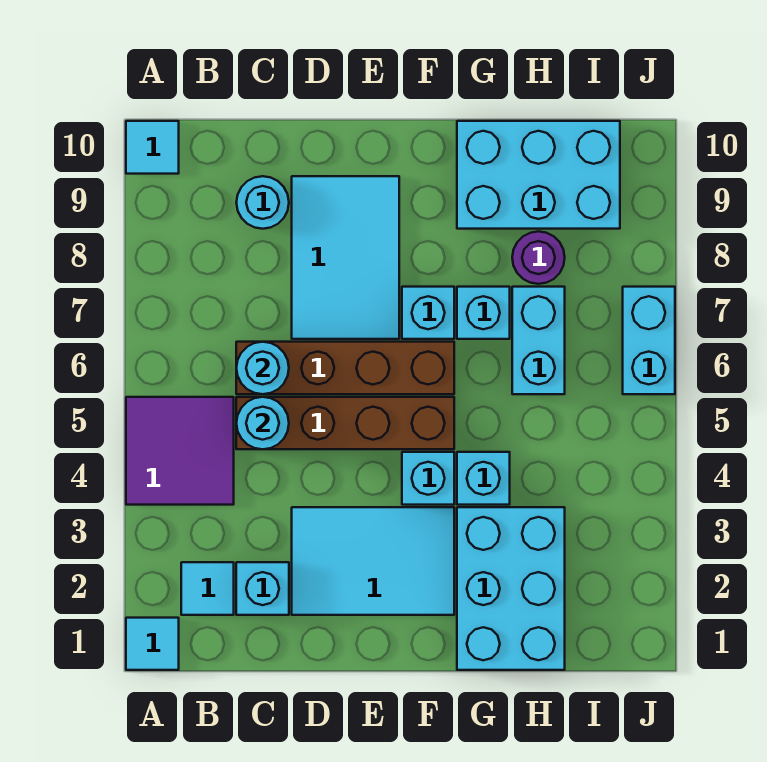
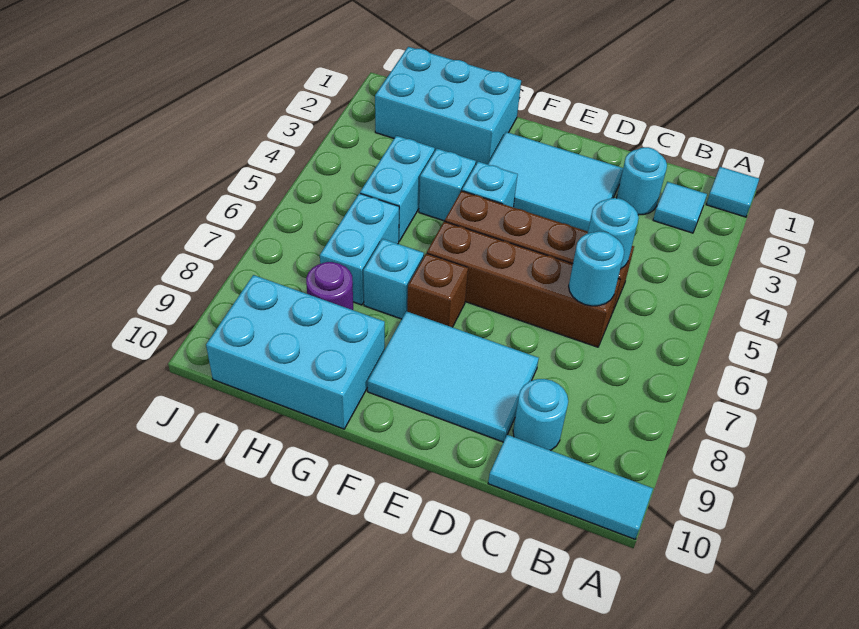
purple tile A4:B5 level 1 -> none
cyan tile A10 level 1 -> cyan tile A10:C10 level 1
cyan brick C2 level 1 -> cyan round brick C2 level 1
cyan tile D7:E9 level 1 -> cyan tile D8:F9 level 1
cyan brick F7 level 1 -> brown brick F7 level 1
cyan brick G1:H3 level 1 -> cyan brick G1:I2 level 1
cyan brick J6:J7 level 1 -> cyan brick H4:H5 level 1

